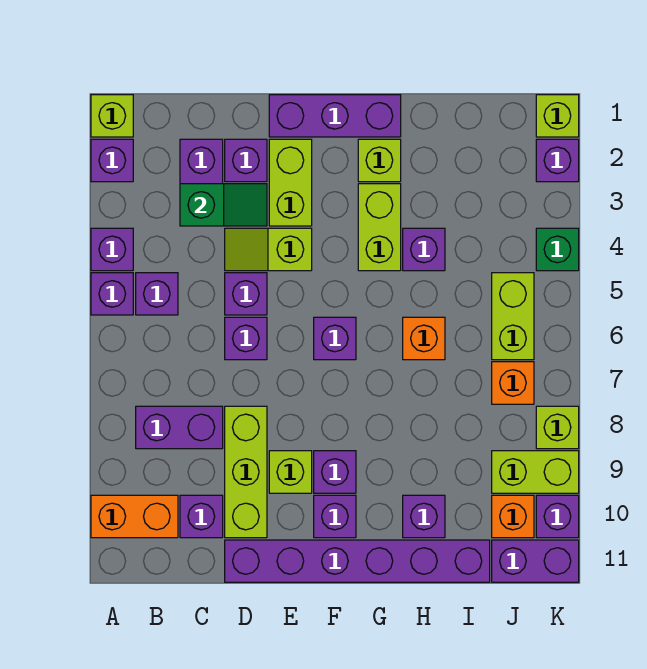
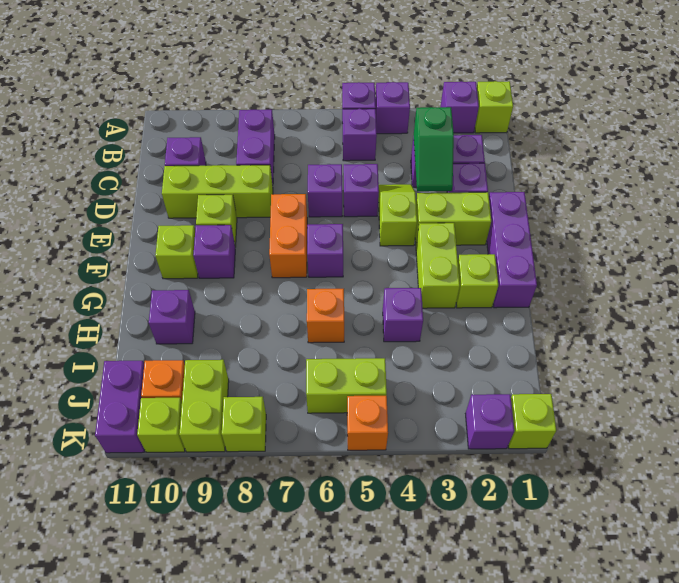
orange brick A10:B10 level 1 -> orange brick E7:F7 level 1
purple brick D11:I11 level 1 -> none
purple brick F10 level 1 -> lime brick F10 level 1
lime brick G3:G4 level 1 -> lime brick F3:G3 level 1
orange brick J7 level 1 -> orange brick K5 level 1
green brick K4 level 1 -> none
purple brick K10 level 1 -> lime brick K10 level 1

